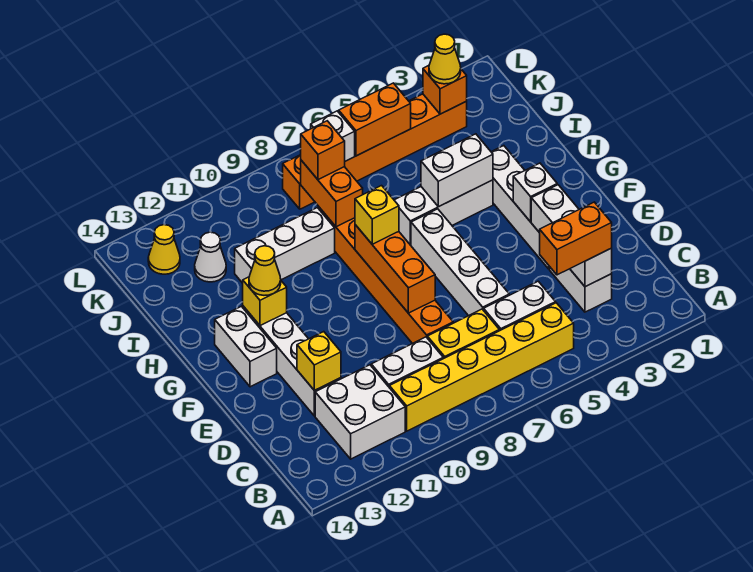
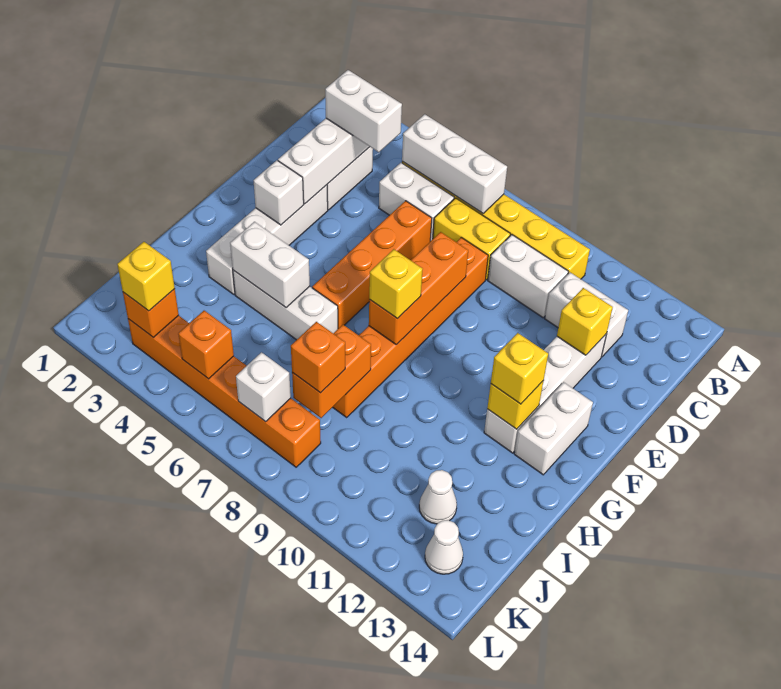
white brick B11:C12 level 1 -> white brick C11:C12 level 1
orange brick C3:C4 level 3 -> white brick C3:C4 level 3
white brick D6:G6 level 1 -> orange brick D6:G6 level 1
yellow cone G12 level 3 -> yellow brick G12 level 3
white brick I9:I11 level 1 -> white brick B5:B7 level 2
yellow cone K3 level 3 -> yellow brick K3 level 3
orange brick K5:K6 level 2 -> orange brick K5 level 2
yellow cone K13 level 1 -> white cone K13 level 1

